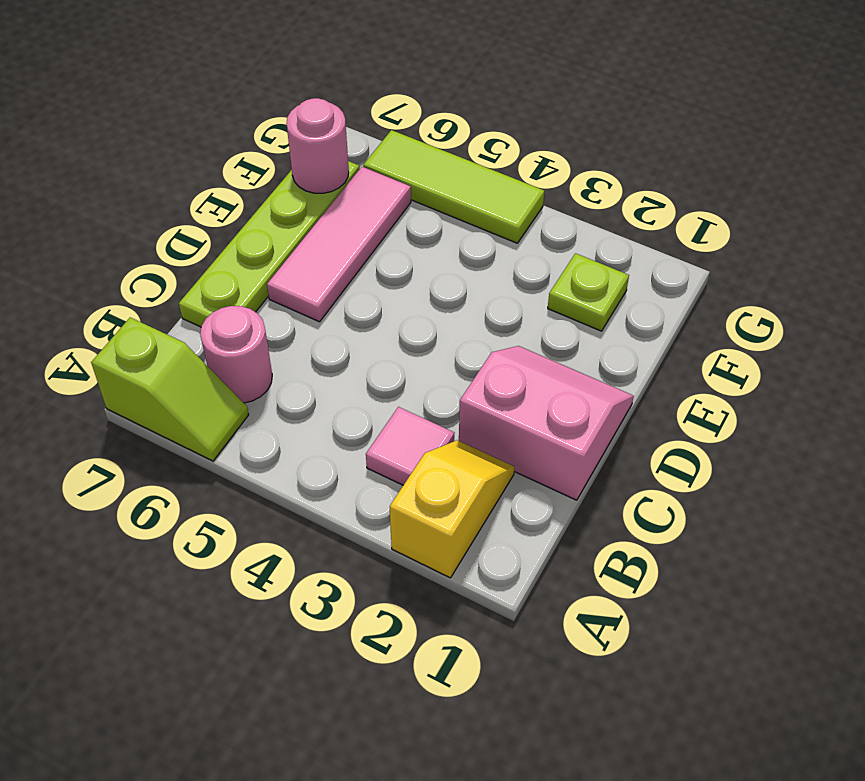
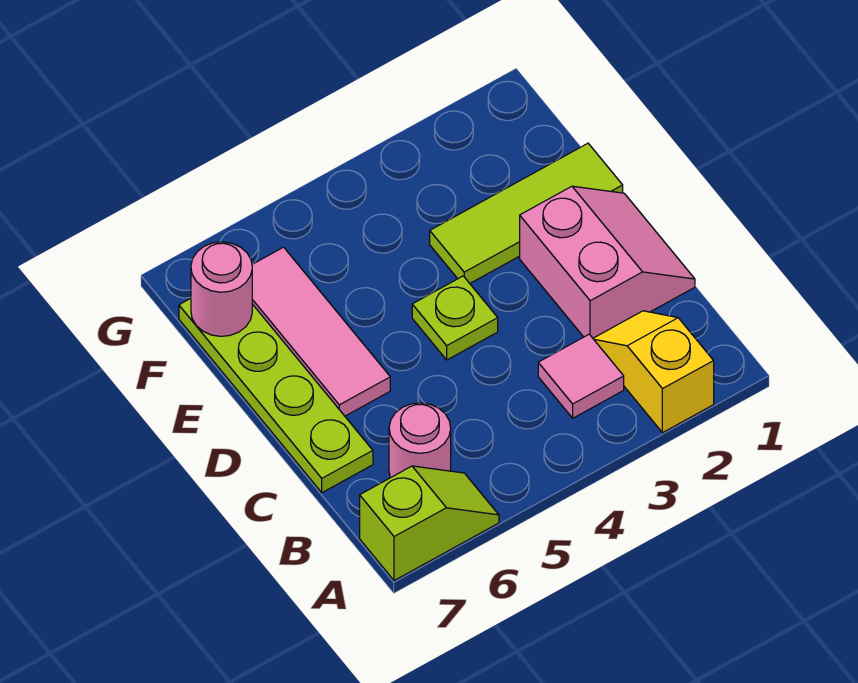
pink slope C1:D2 level 1 top C -> pink slope C1:D2 level 1 top 2
lime plate F2 level 1 -> lime plate D4 level 1
lime tile G4:G6 level 1 -> lime tile E1:E3 level 1

